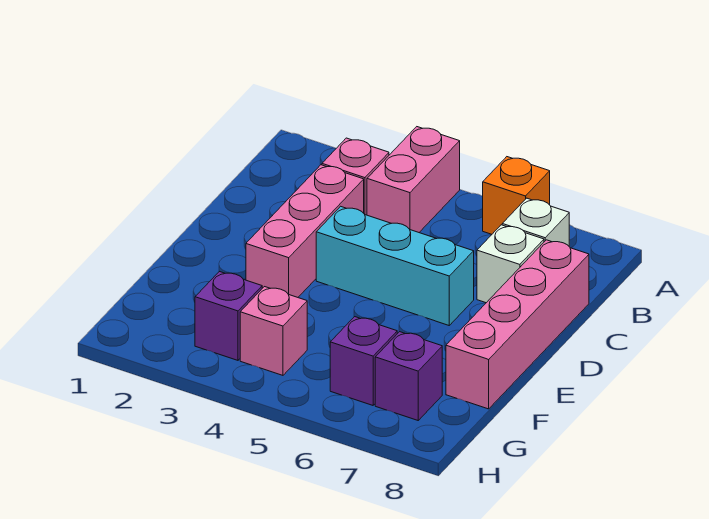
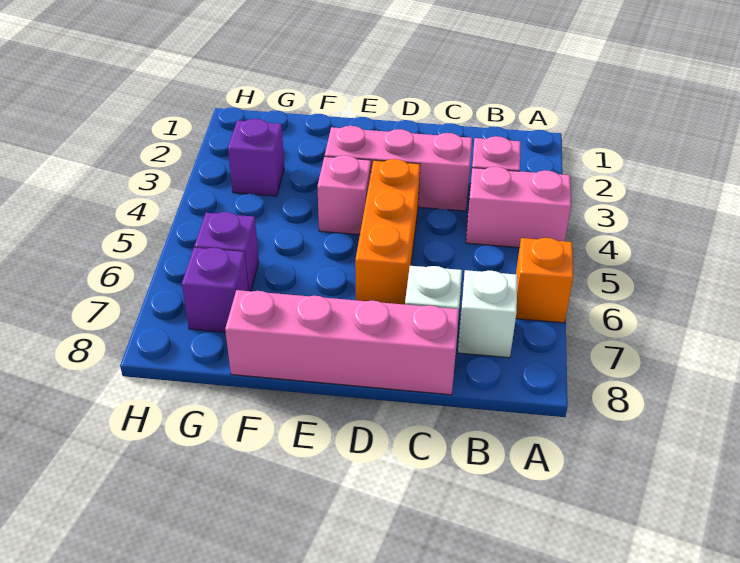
cyan brick D4:D6 level 1 -> orange brick D4:D6 level 1
pink brick G4 level 1 -> pink brick E4 level 1

